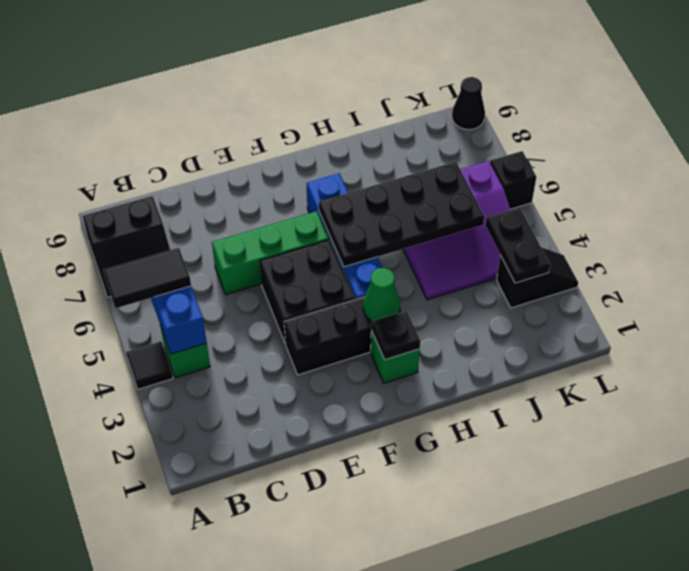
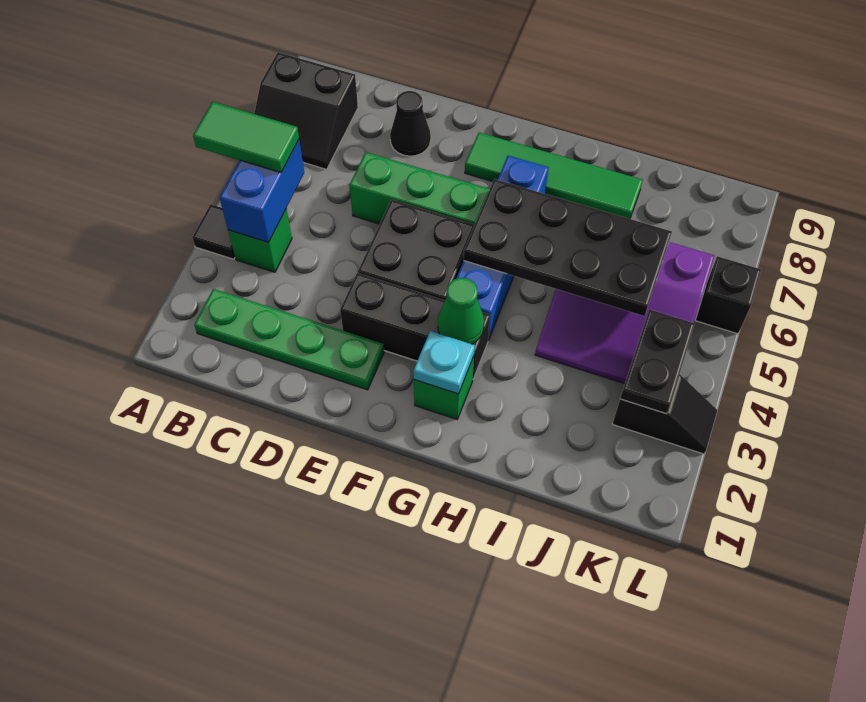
black tile A5:B5 level 3 -> green tile A5:B5 level 3
none -> green plate B2:E2 level 1
none -> green tile F8:I8 level 1
black plate G2 level 2 -> cyan plate G2 level 2
black cone L9 level 1 -> black cone D8 level 1

